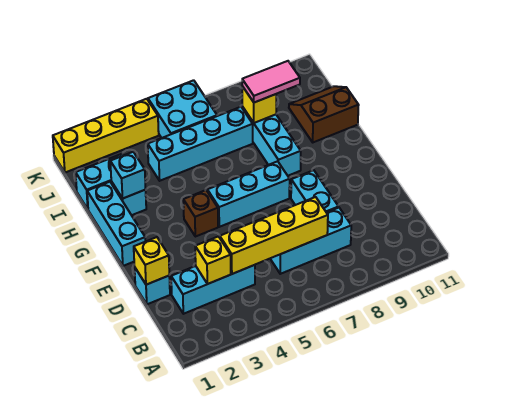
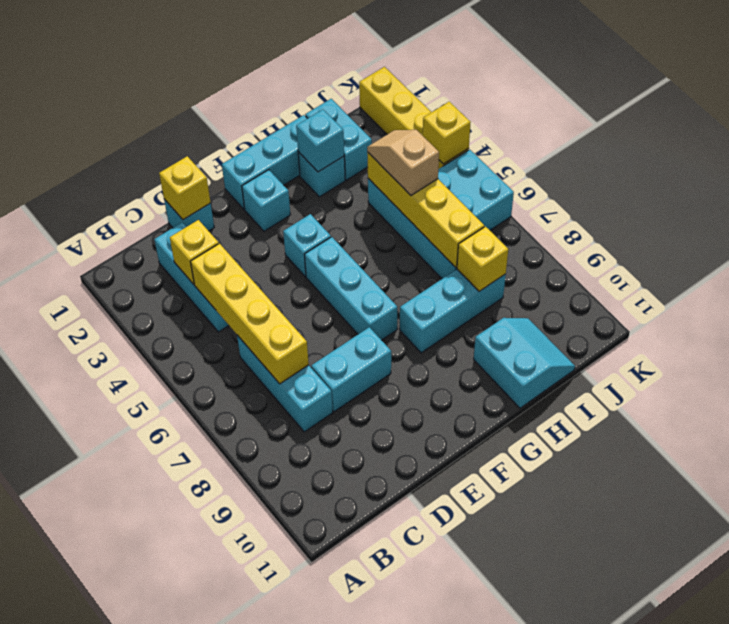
none -> cyan brick F2 level 1
brown brick F4 level 1 -> cyan brick F4 level 1
brown slope H10:I11 level 1 top H -> cyan slope H10:I11 level 1 top H
none -> yellow brick I4:I7 level 2
none -> tan slope I4:I5 level 3 top 5
pink tile I8:I9 level 3 -> none
none -> yellow brick K4 level 2

